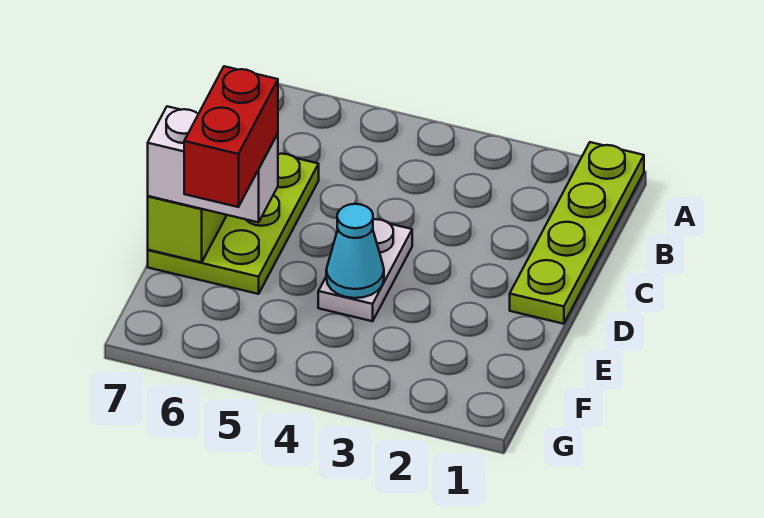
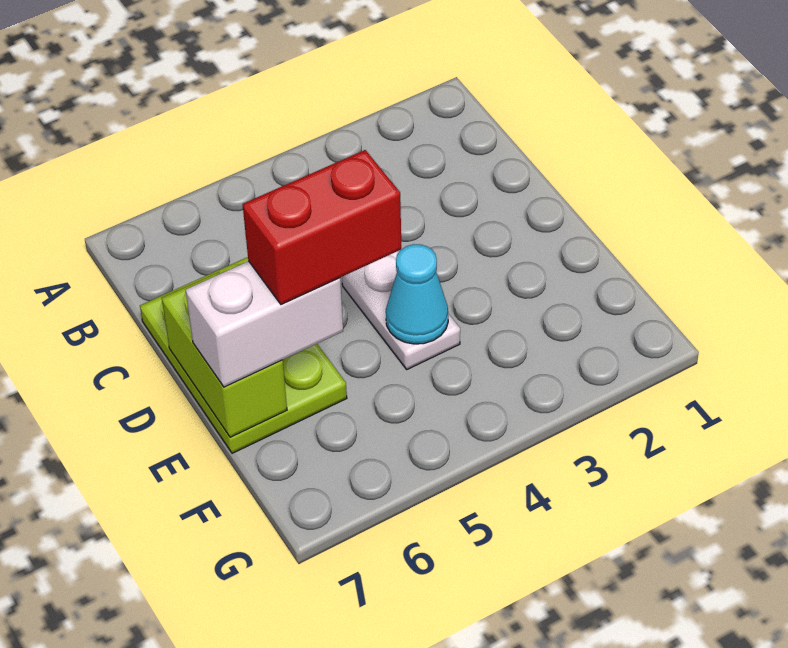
lime plate A1:D1 level 1 -> none
red brick E6:F6 level 4 -> red brick E5:E6 level 4

